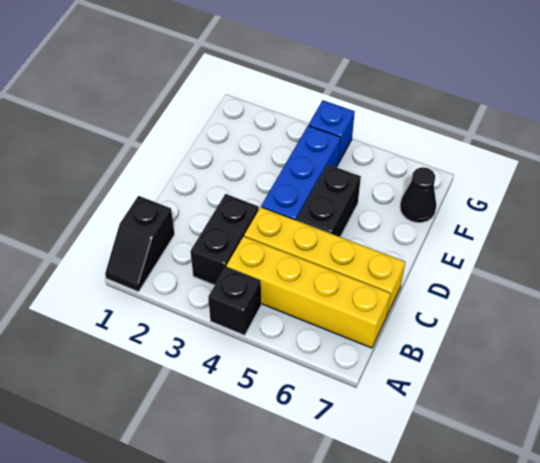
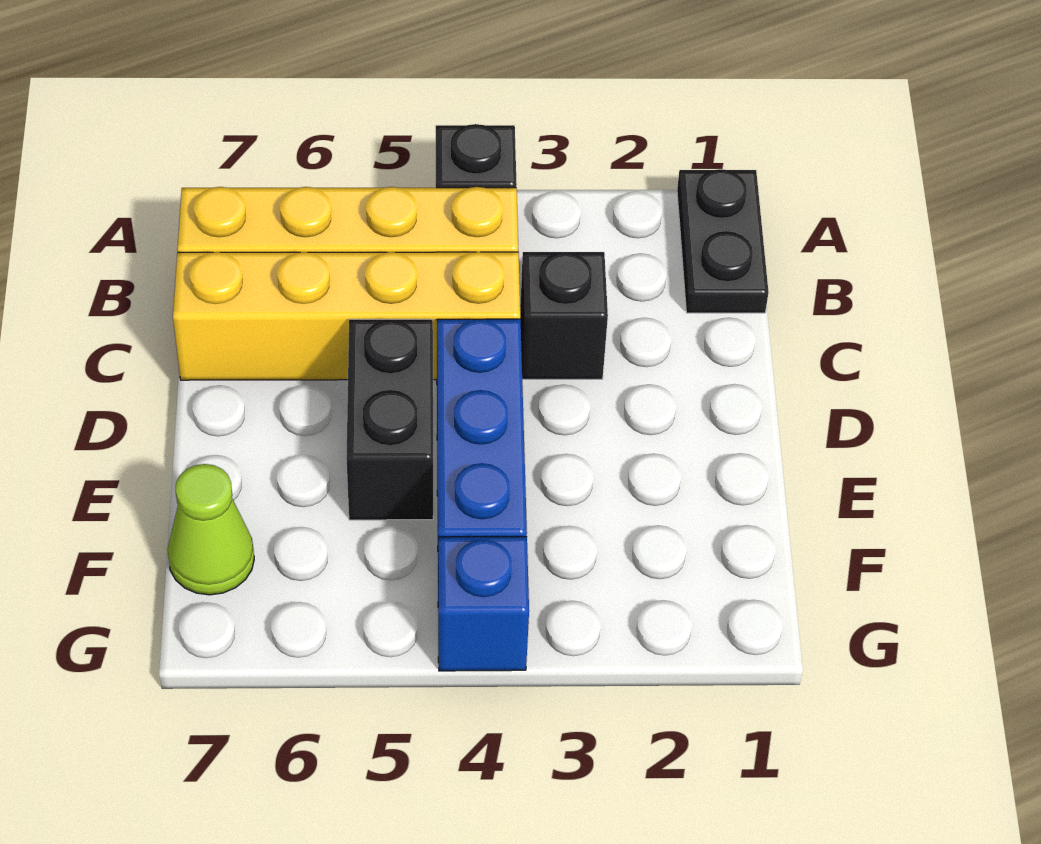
black slope A1:B1 level 1 top B -> black plate A1:B1 level 1
black brick B3:C3 level 1 -> black brick C3 level 1
black cone F7 level 1 -> lime cone F7 level 1

